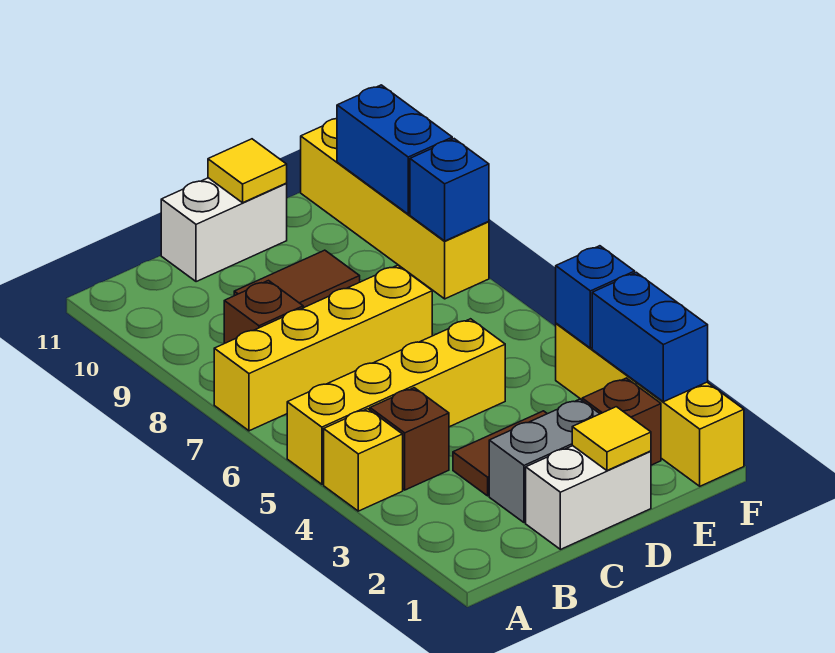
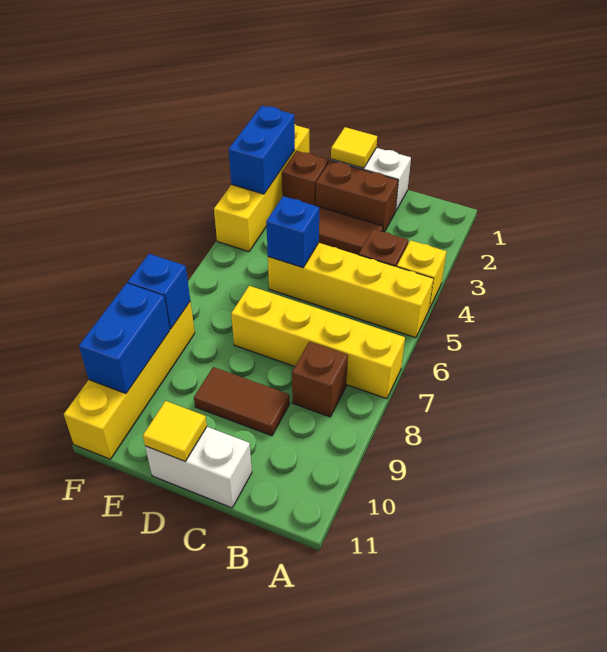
grey brick C2:D2 level 1 -> brown brick C2:D2 level 1
blue brick F4 level 2 -> blue brick D5 level 2

